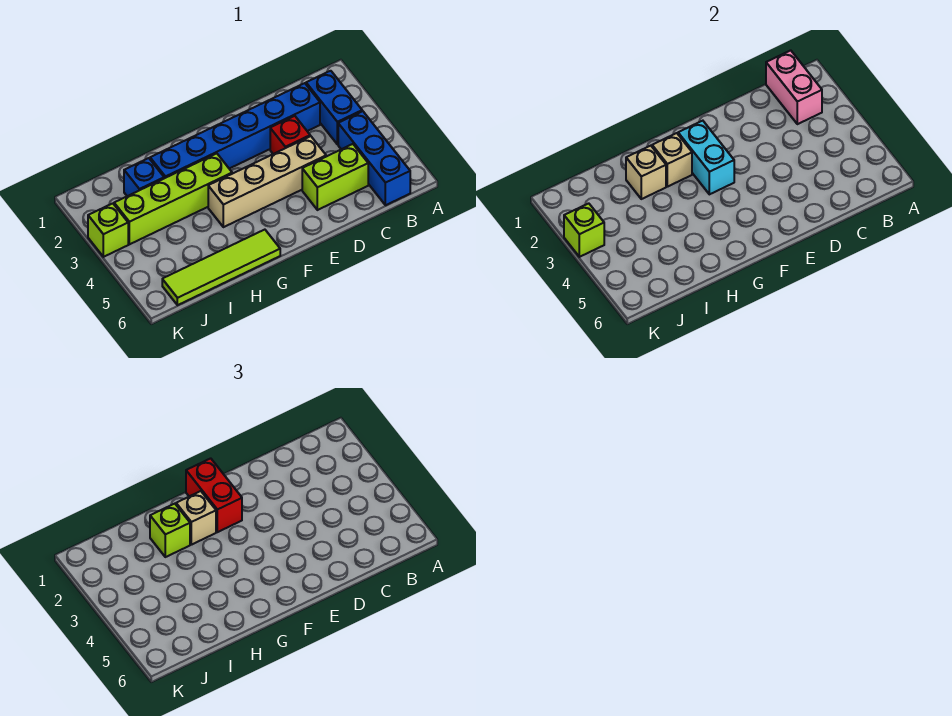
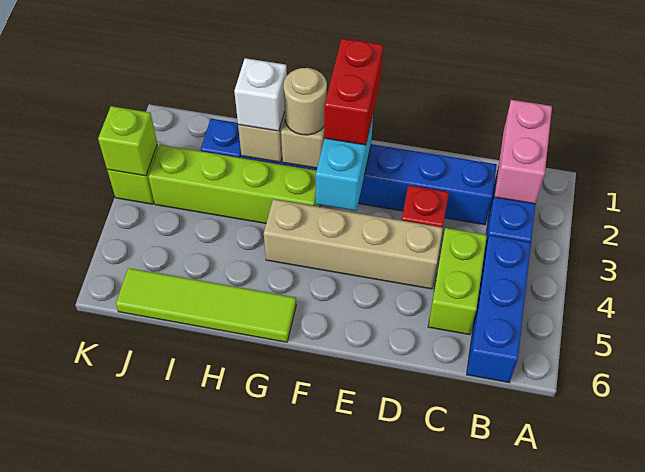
lime brick C5:D5 level 1 -> lime brick C4:C5 level 1
tan brick G2 level 3 -> tan round brick G2 level 3
lime brick H2 level 3 -> white brick H2 level 3

